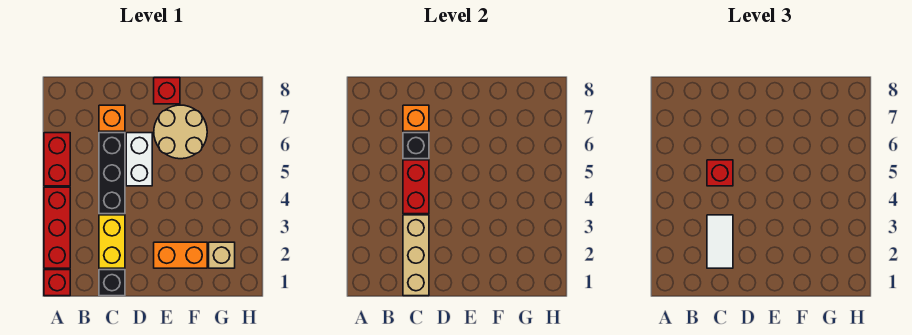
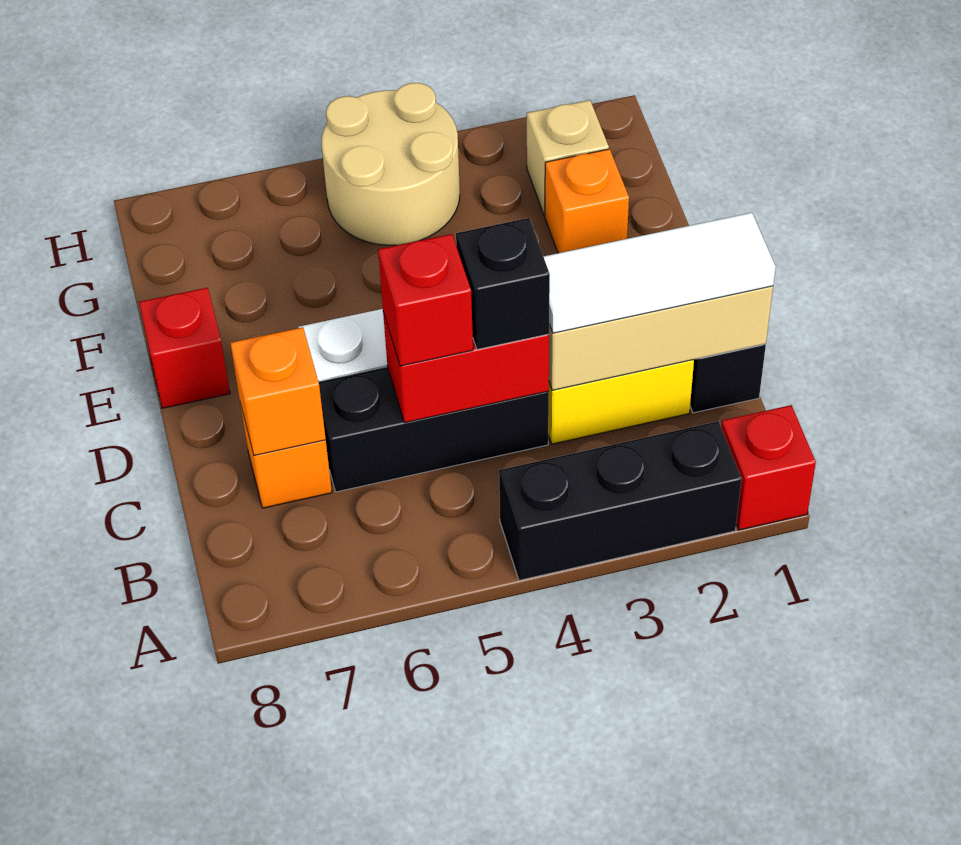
red brick A2:A4 level 1 -> black brick A2:A4 level 1
red brick A5:A6 level 1 -> none
white tile C2:C3 level 3 -> white tile C1:C3 level 3
black brick C6 level 2 -> black brick C4 level 3
orange brick E2:F2 level 1 -> orange brick F2 level 1
tan round brick E6:F7 level 1 -> tan round brick G4:H5 level 1

